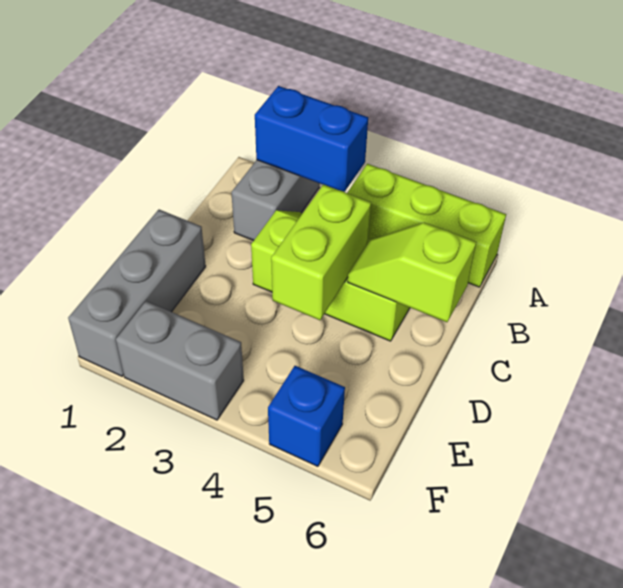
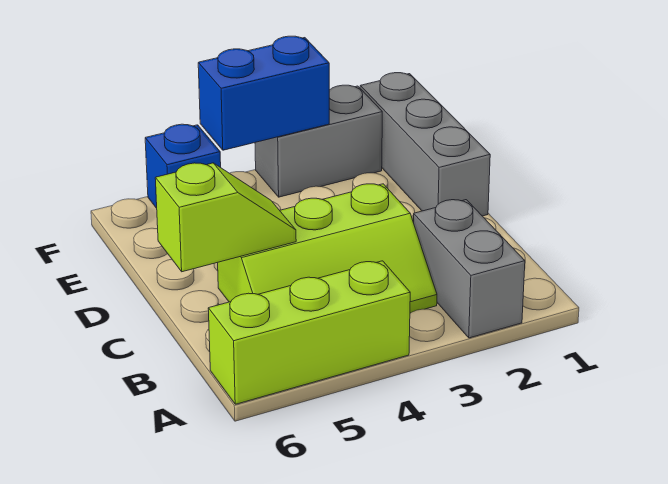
blue brick A2:A3 level 2 -> blue brick F3:F4 level 2
lime brick C4:D4 level 2 -> none

